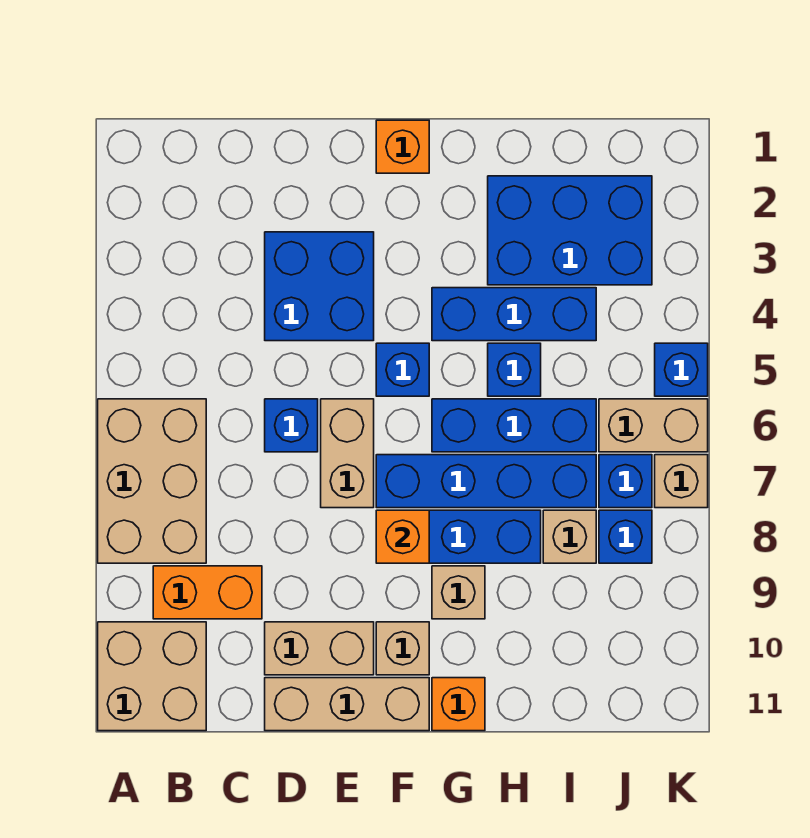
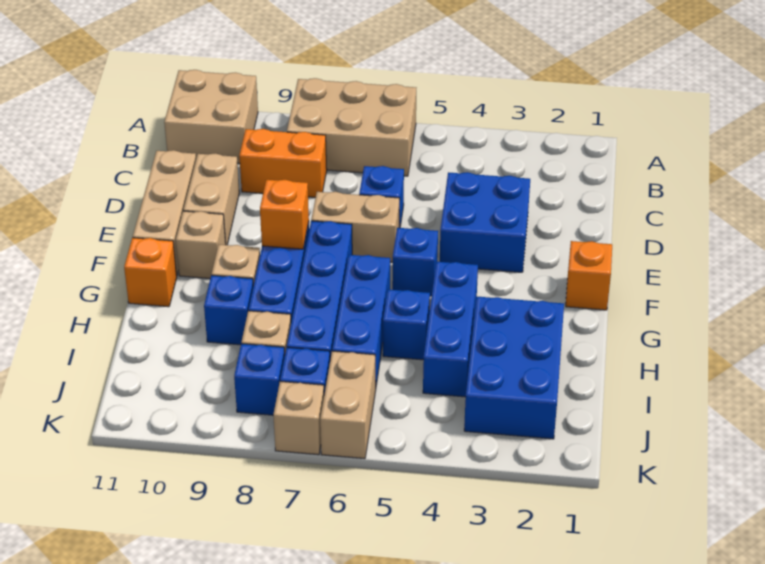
orange brick B9:C9 level 1 -> orange brick C8:C9 level 1
blue brick K5 level 1 -> blue brick H9 level 1

